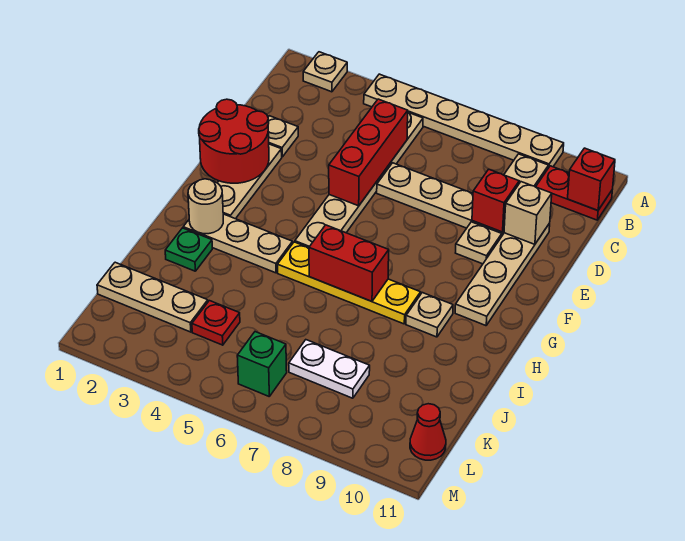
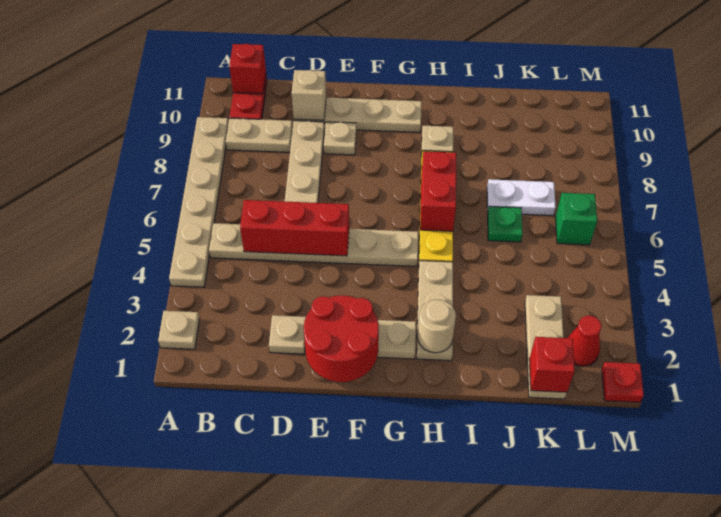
red brick D9 level 2 -> red brick K1 level 2
green plate I2 level 1 -> green plate J6 level 1
red plate K4 level 1 -> red plate M1 level 1
white plate K7:K8 level 1 -> white plate J7:K7 level 1
red cone L11 level 1 -> red cone L2 level 1

